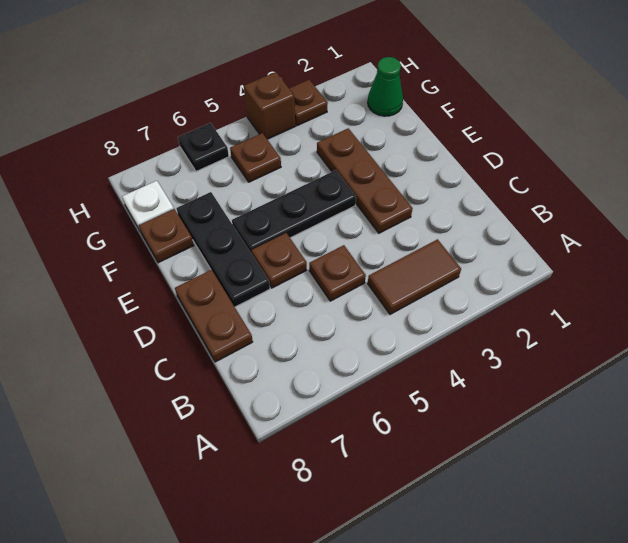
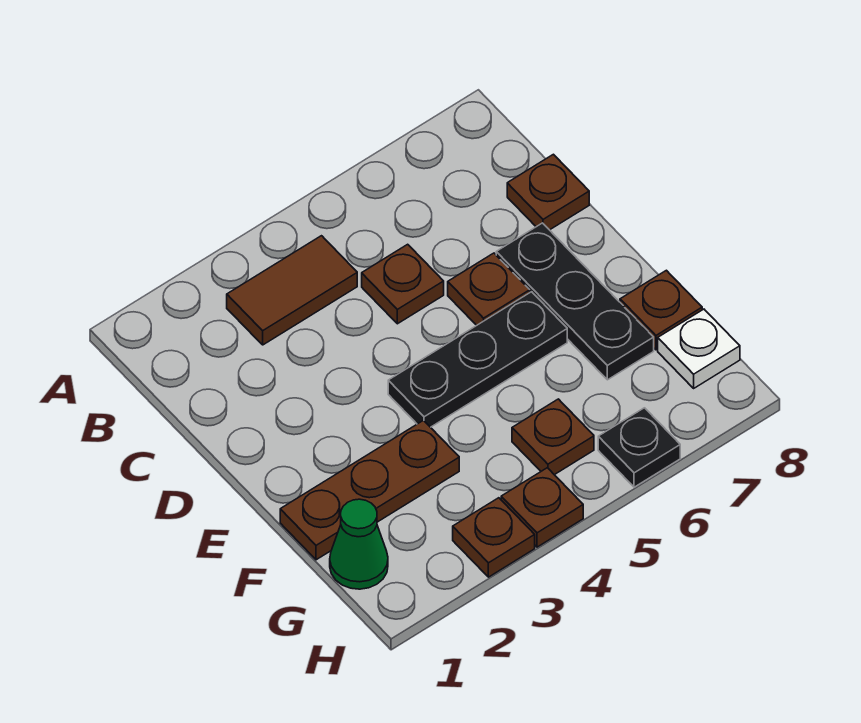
brown plate C8:D8 level 1 -> brown plate C8 level 1
brown plate D3:F3 level 1 -> brown plate F1:F3 level 1
brown brick H4 level 1 -> brown plate H4 level 1

